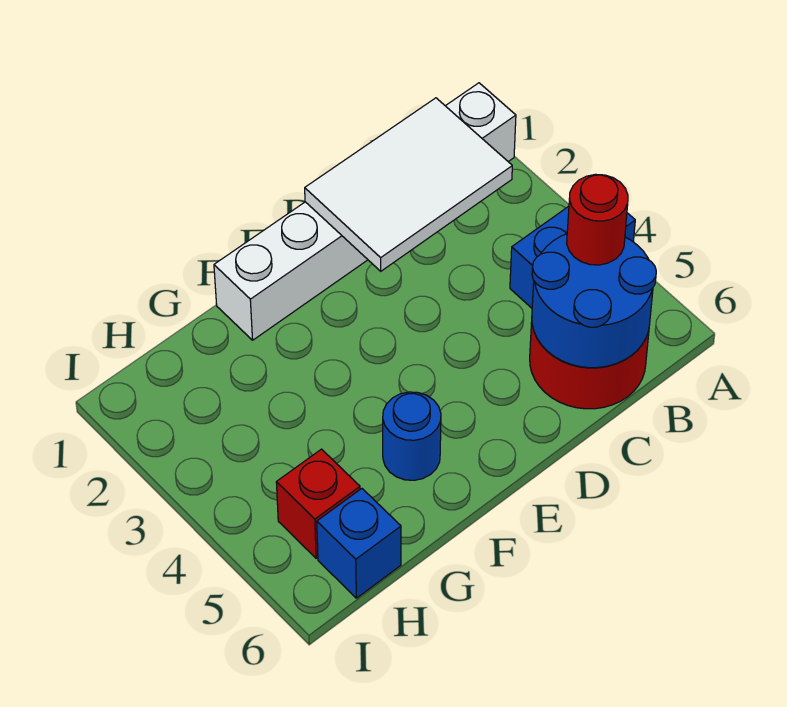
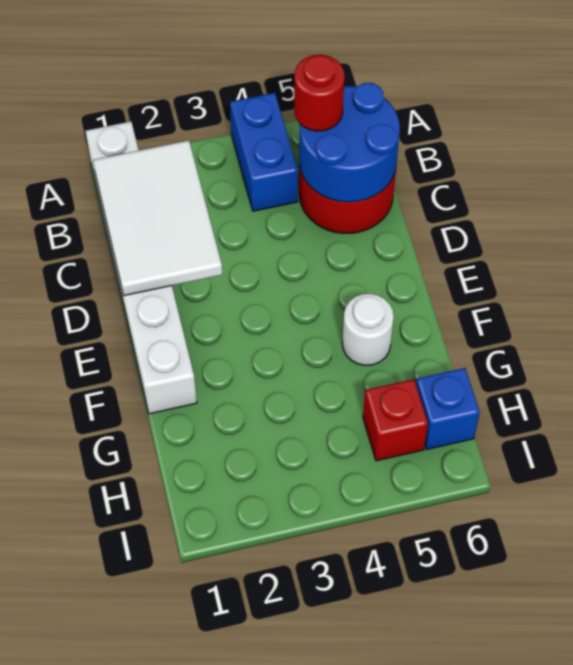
blue round brick F5 level 1 -> white round brick F5 level 1

